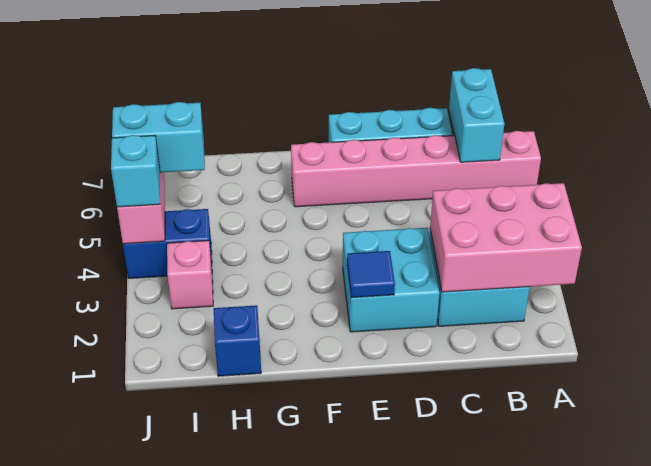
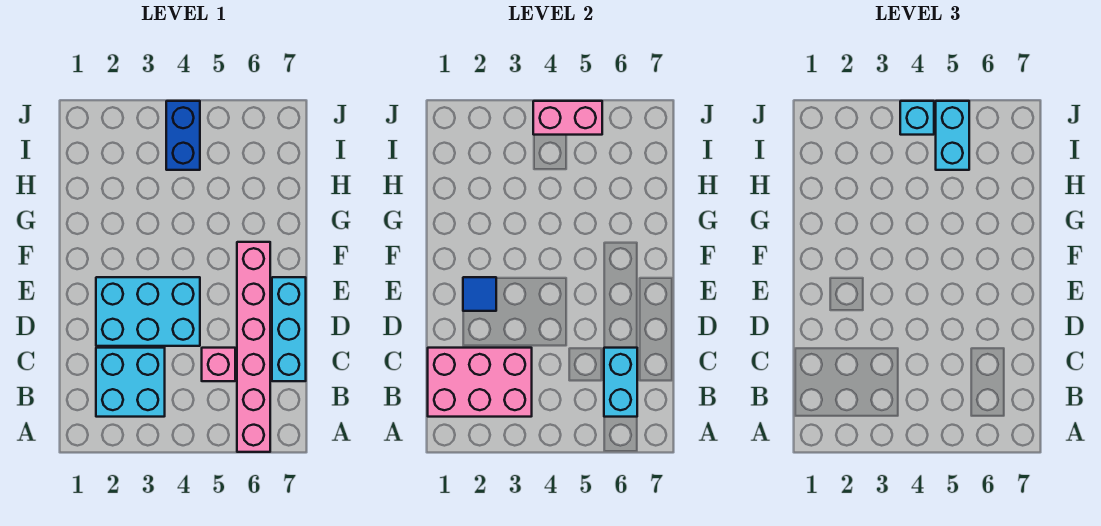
pink brick A2:C3 level 2 -> pink brick B1:C3 level 2
cyan brick B6:B7 level 2 -> cyan brick B6:C6 level 2
cyan brick D2:E3 level 1 -> cyan brick D2:E4 level 1
blue brick H1 level 1 -> none
pink brick I3 level 1 -> pink brick C5 level 1

